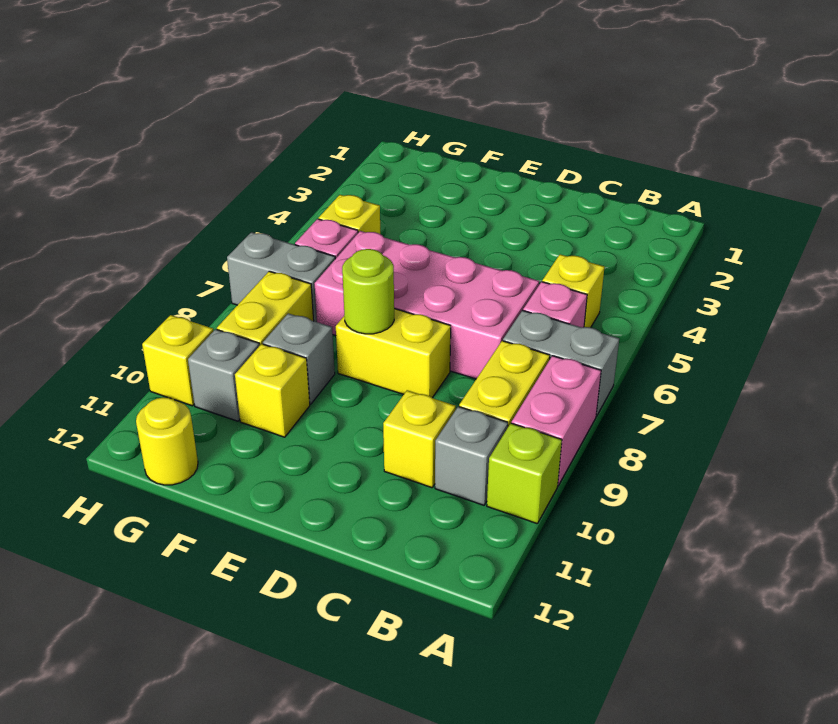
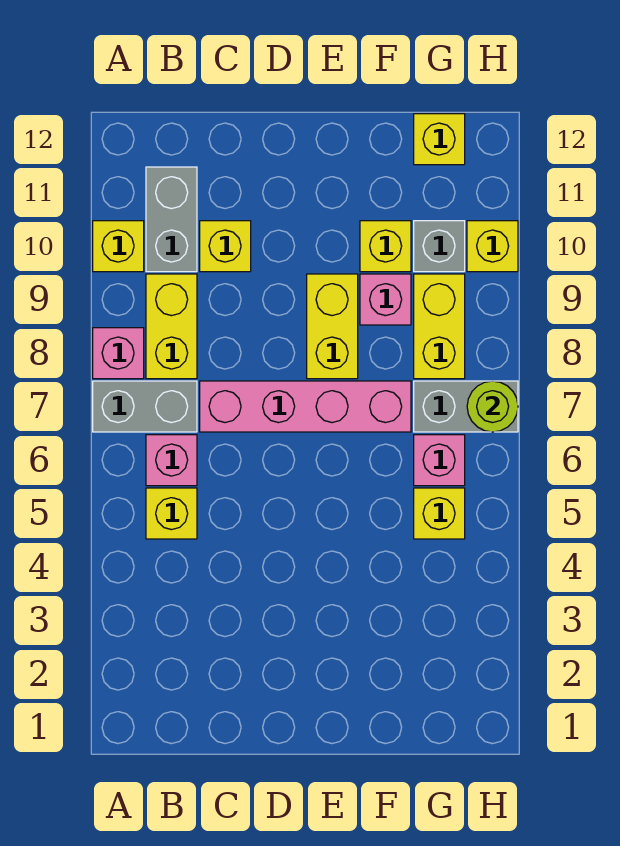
pink brick A8:A9 level 1 -> pink brick A8 level 1
lime brick A10 level 1 -> yellow brick A10 level 1
grey brick B10 level 1 -> grey brick B10:B11 level 1
pink brick C6:F7 level 1 -> pink brick C7:F7 level 1
yellow brick D8:E8 level 1 -> yellow brick E8:E9 level 1
lime round brick E8 level 2 -> lime round brick H7 level 2
grey brick F9 level 1 -> pink brick F9 level 1
yellow round brick G12 level 1 -> yellow brick G12 level 1

